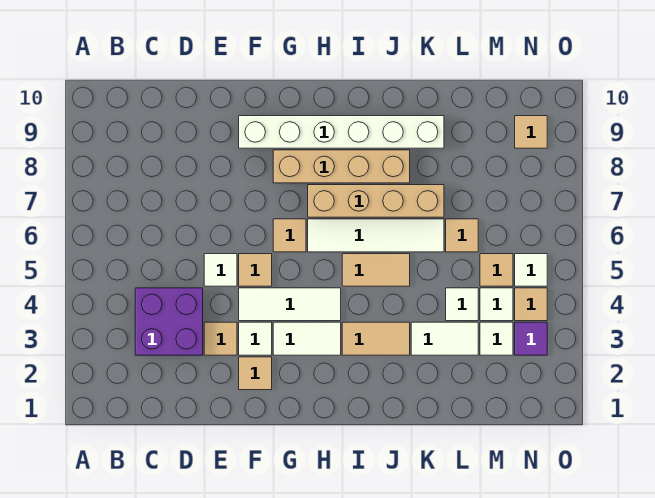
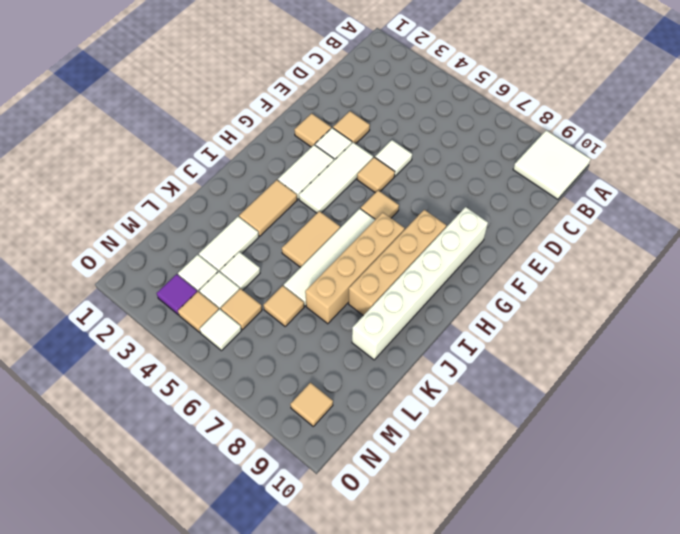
none -> white tile A9:B10 level 1
purple brick C3:D4 level 1 -> none

